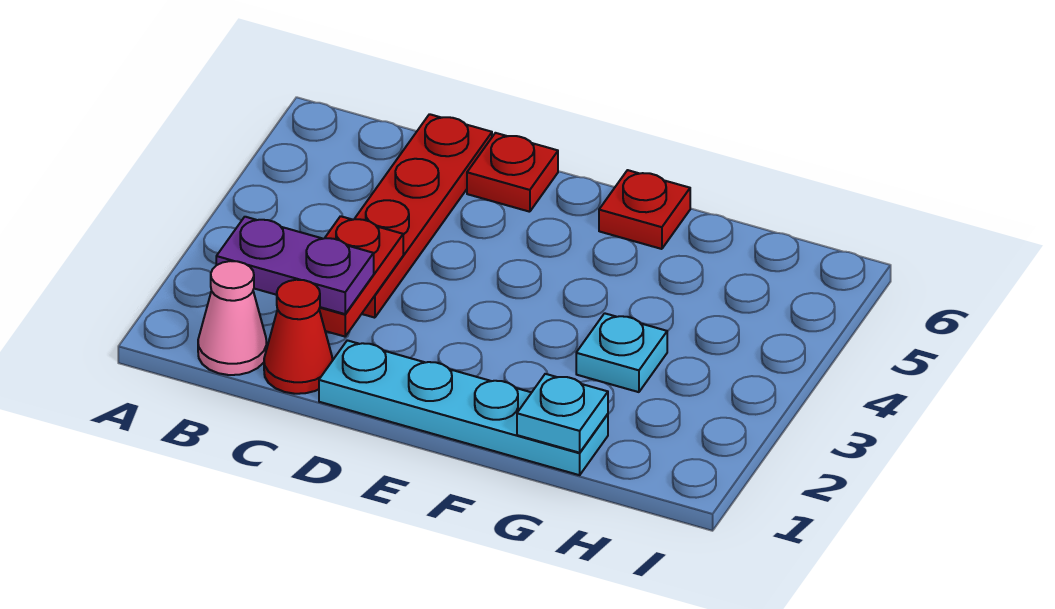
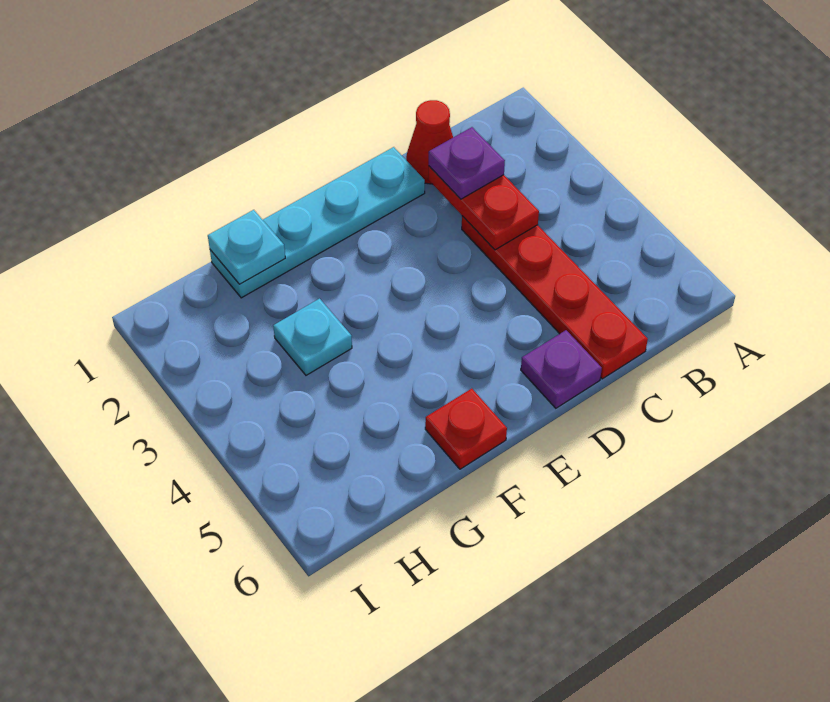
pink cone B1 level 1 -> none
purple plate B2:C2 level 3 -> purple plate C2 level 3
red plate D6 level 1 -> purple plate D6 level 1

